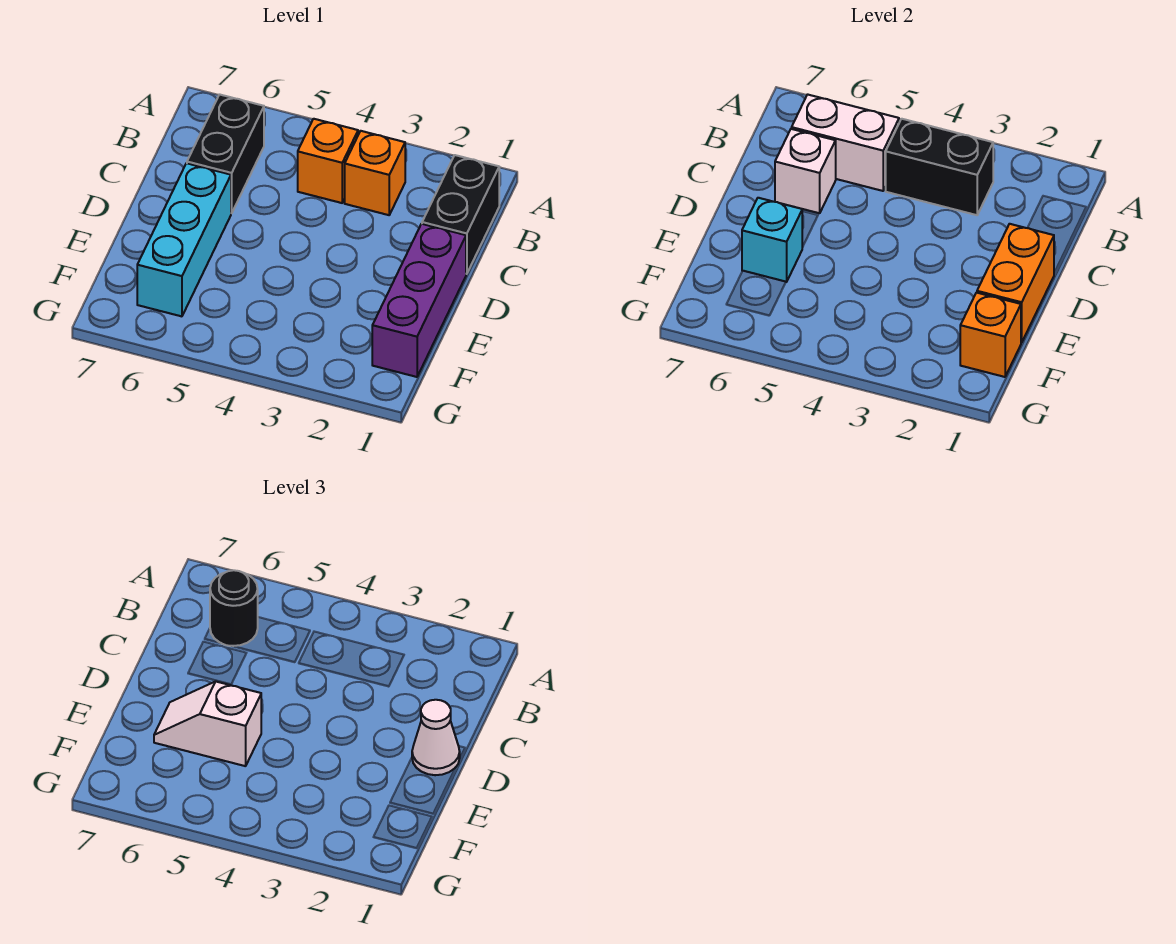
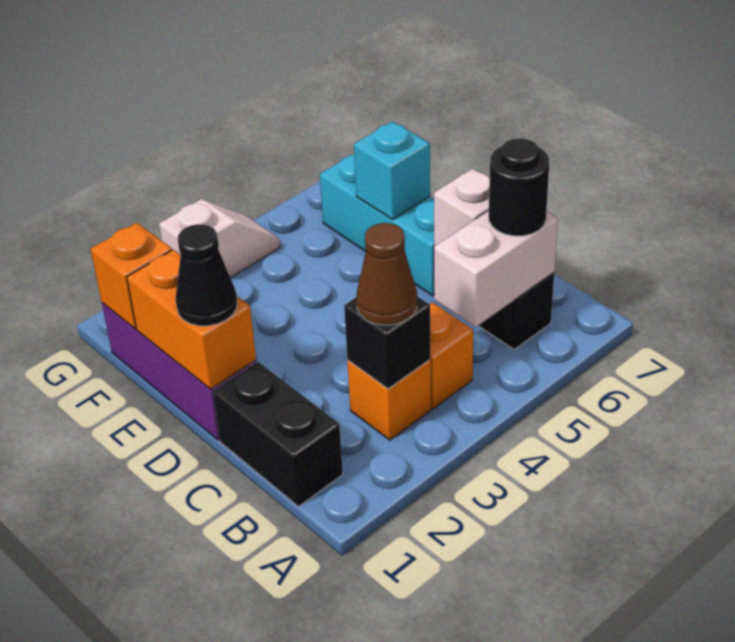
black brick B3:B4 level 2 -> black brick B3 level 2
none -> brown cone B3 level 3
white cone D1 level 3 -> black cone D1 level 3
white slope E5:E6 level 3 top 5 -> white slope G3:G4 level 1 top 3

